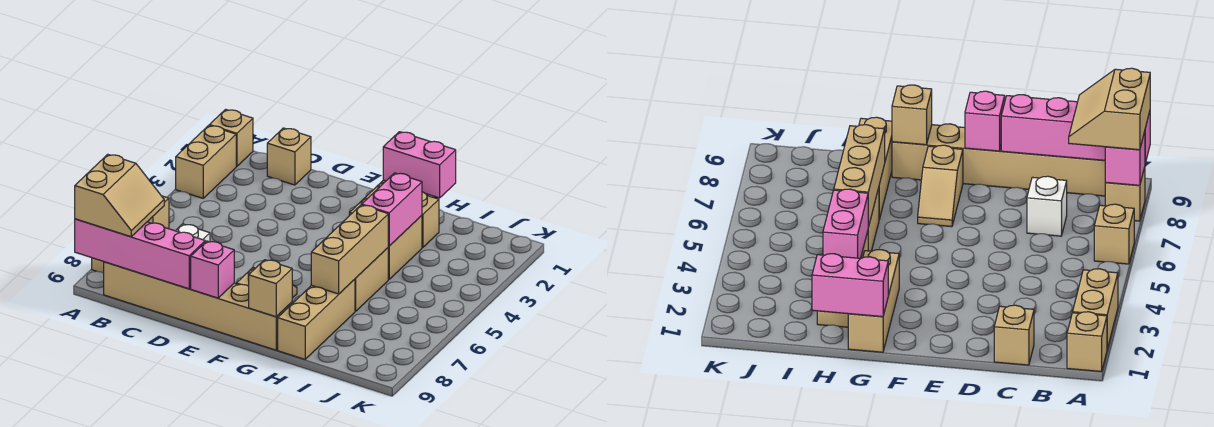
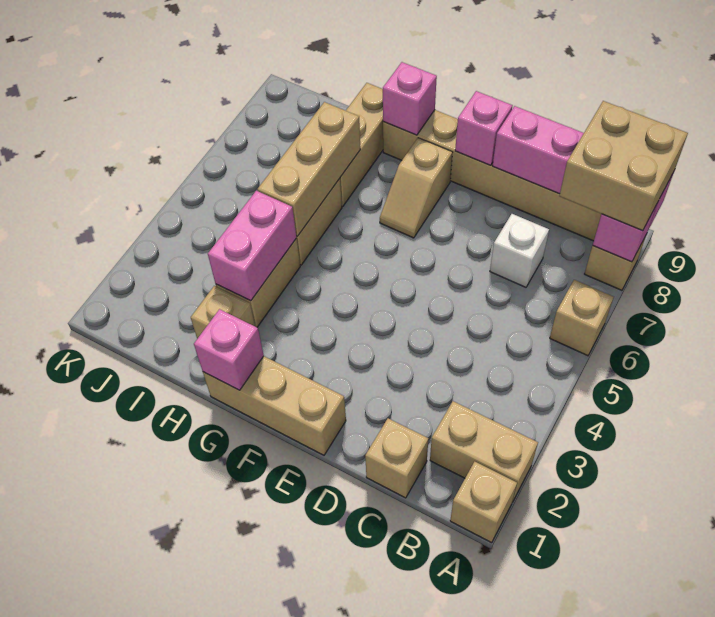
tan brick A2:A3 level 1 -> tan brick A2:B2 level 1
tan slope A8:B9 level 3 top A -> tan brick A8:B9 level 3
tan brick G1:G3 level 1 -> tan brick E1:G1 level 1
pink brick G1:H1 level 2 -> pink brick G1 level 2
tan brick G9 level 2 -> pink brick G9 level 2

